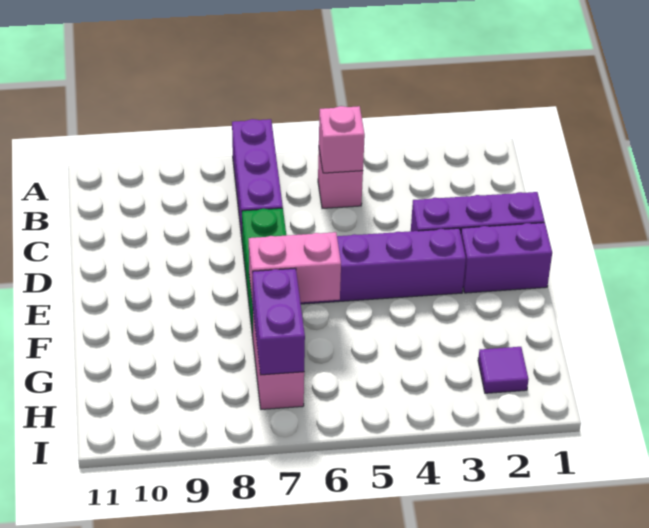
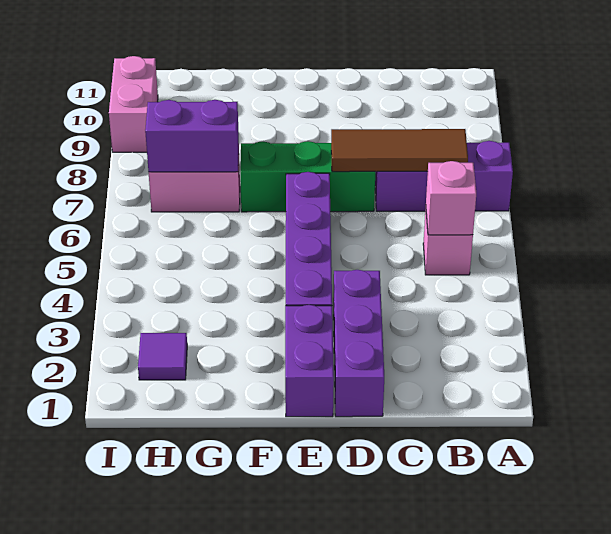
none -> brown tile B7:D7 level 2
pink brick F6:F7 level 2 -> pink brick I9:I10 level 1

